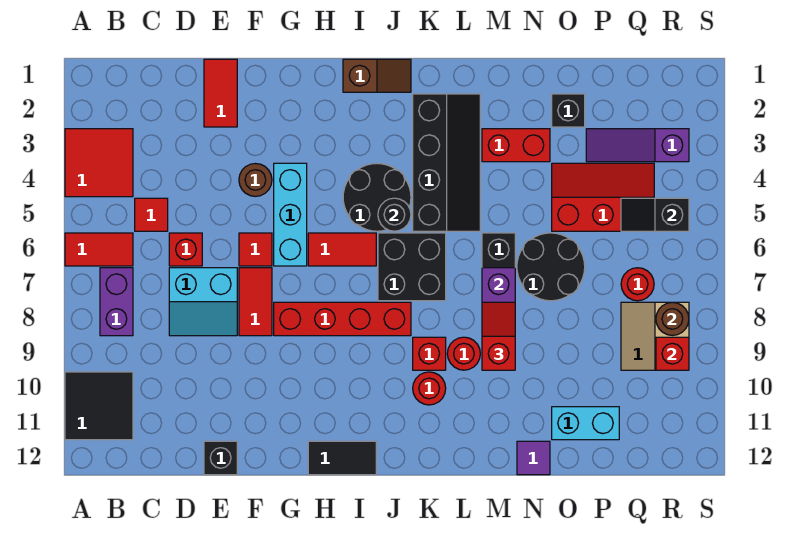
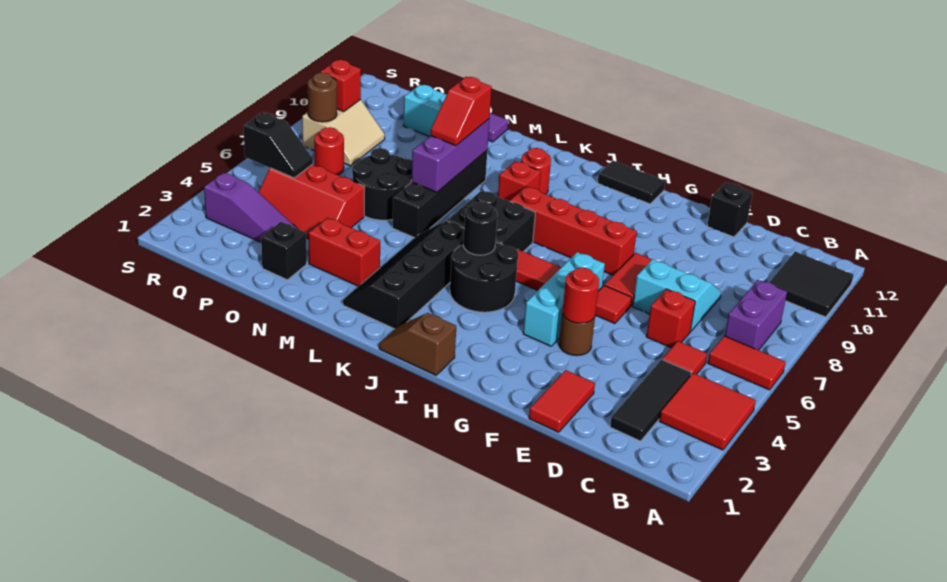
none -> black tile C2:C4 level 1
red round brick L9 level 1 -> red round brick F4 level 2

